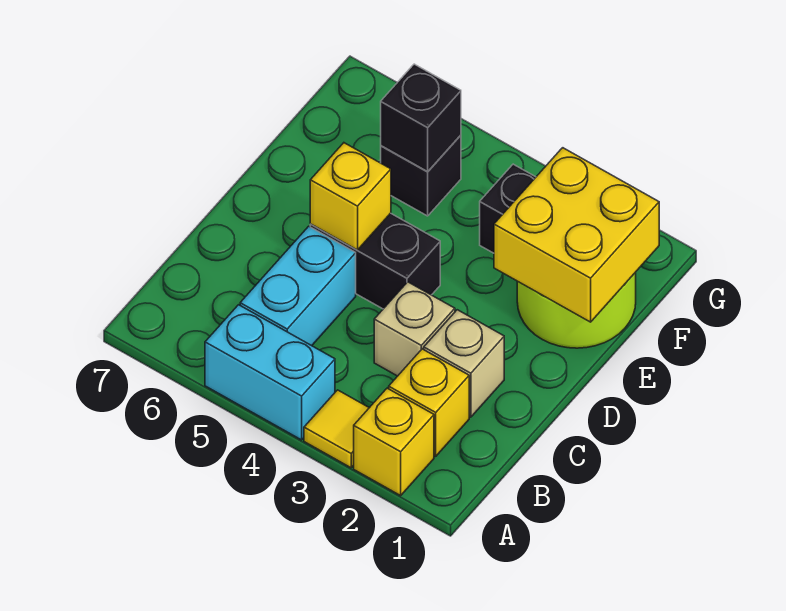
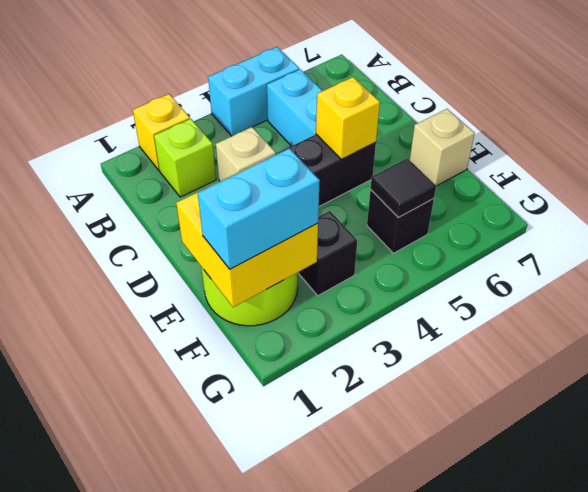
yellow tile A3 level 1 -> none
yellow brick B2 level 1 -> lime brick B2 level 1
tan brick C2 level 1 -> tan brick E7 level 1
none -> cyan brick F1:F2 level 3
black brick F5 level 2 -> black tile F5 level 2

